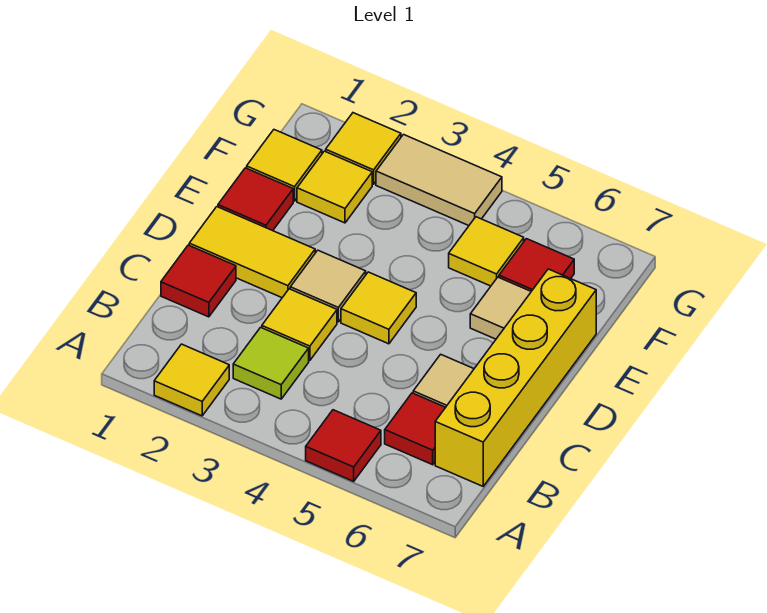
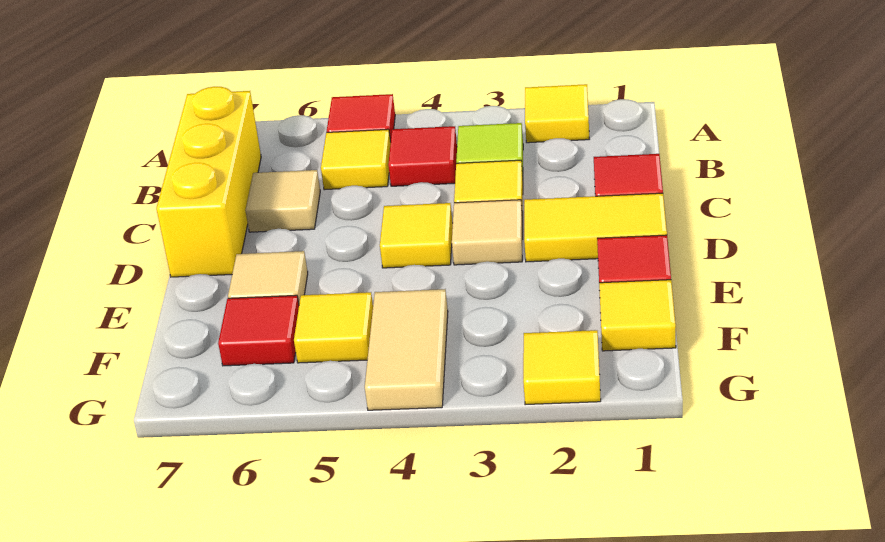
red tile B6 level 1 -> red tile B4 level 1
yellow brick B7:E7 level 1 -> yellow brick B7:D7 level 1
yellow tile F2 level 1 -> yellow tile B5 level 1
tan tile G3:G4 level 1 -> tan tile F4:G4 level 1

